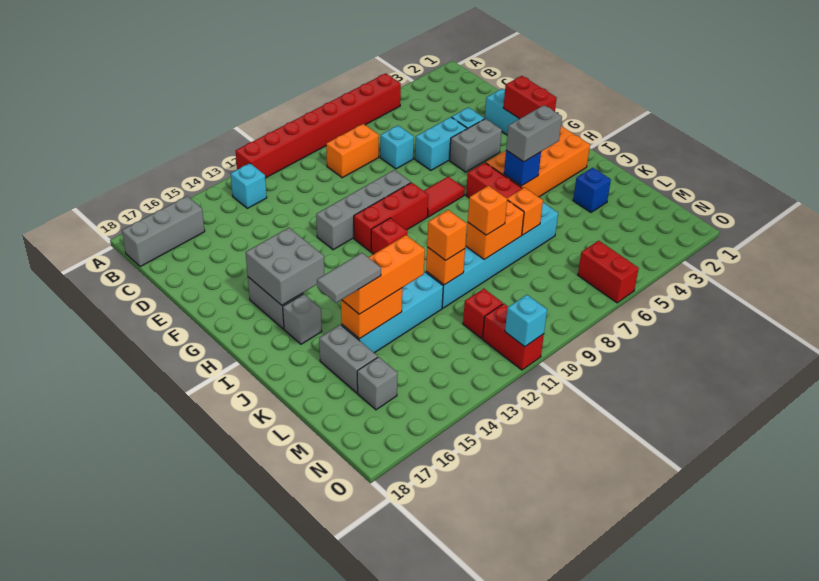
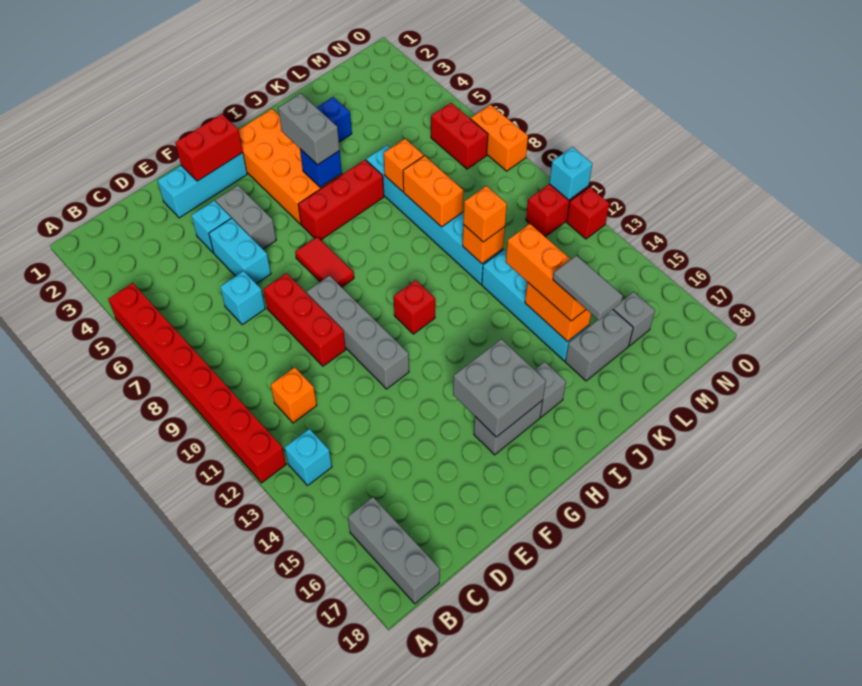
orange brick C8:C9 level 1 -> orange brick O7:O8 level 1
red brick G9:G11 level 1 -> red brick E8:E10 level 1
orange brick K9 level 3 -> orange brick C11 level 1
red brick M11 level 1 -> red brick O12 level 1
red brick N6:O6 level 1 -> red brick N6:N7 level 1

